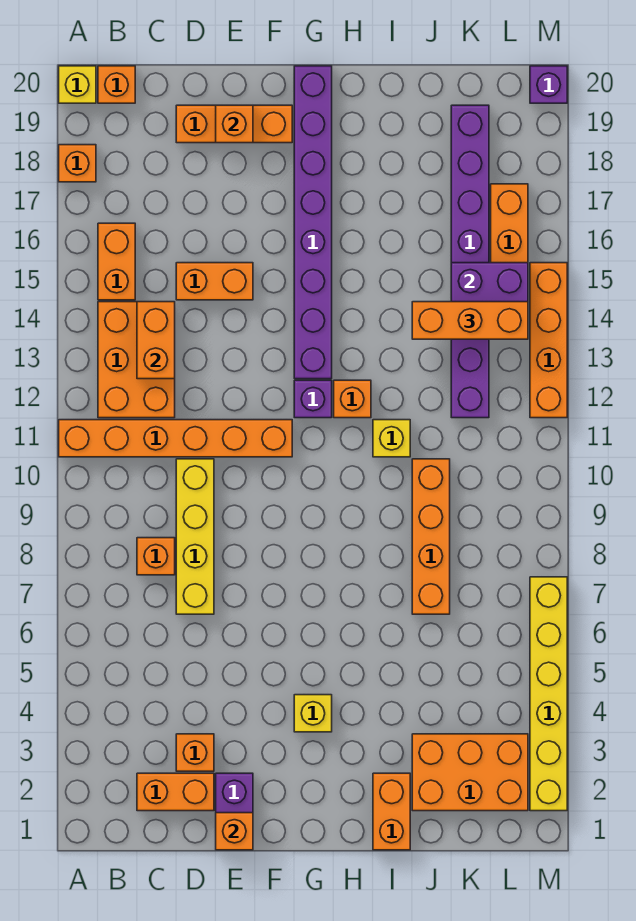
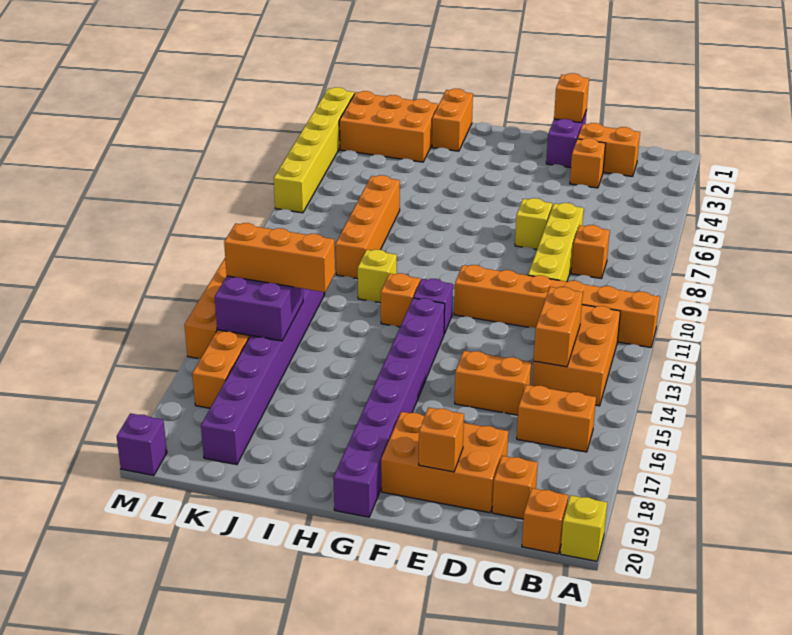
orange brick A18 level 1 -> orange brick C19 level 1
orange brick B15:B16 level 1 -> orange brick B16:C16 level 1
orange brick D19:F19 level 1 -> orange brick D18:F19 level 1
yellow brick G4 level 1 -> yellow brick E7 level 1

